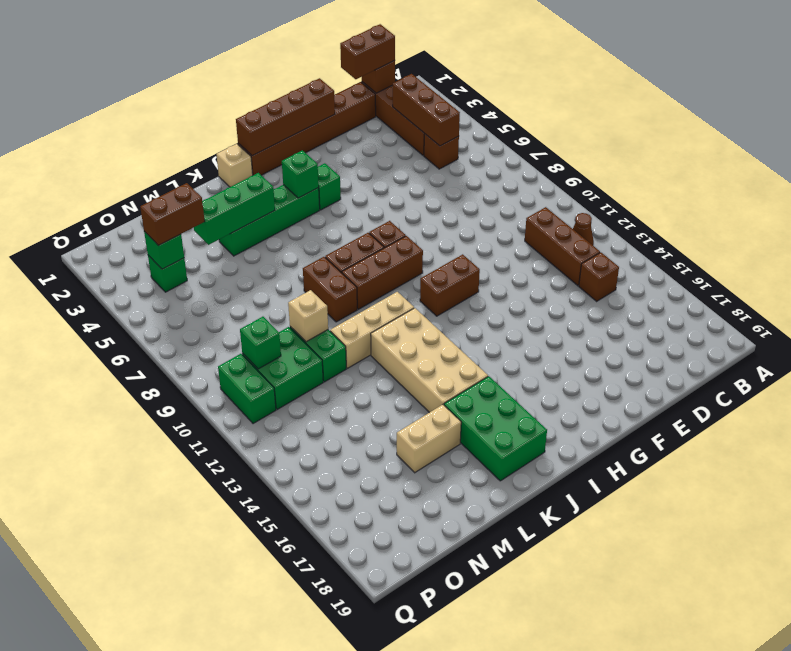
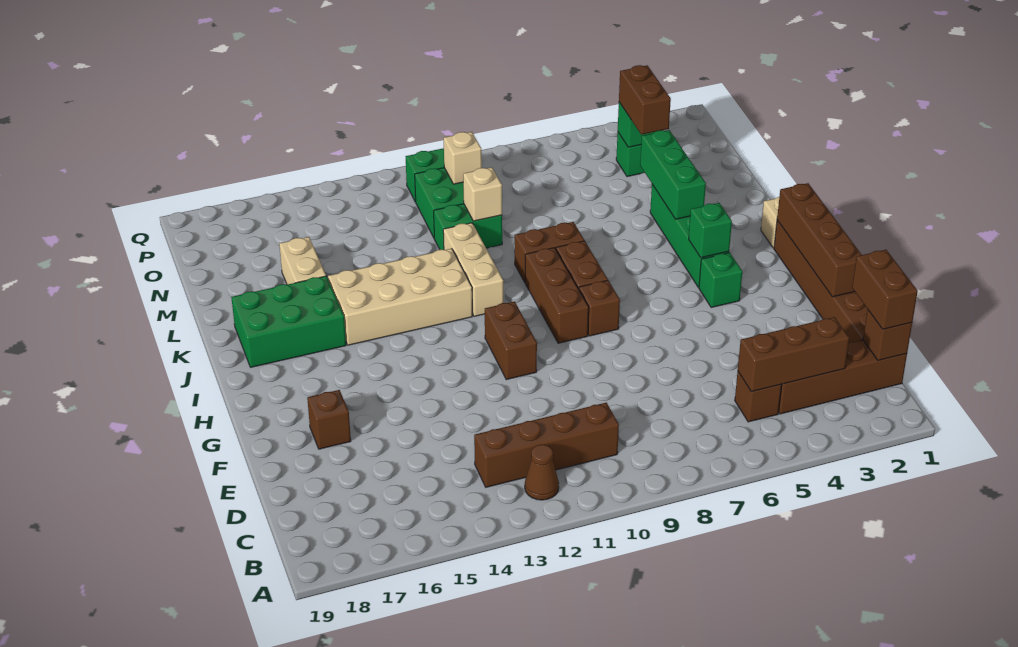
brown brick C11:C13 level 1 -> brown brick C10:C13 level 1
brown brick C14 level 1 -> brown brick F17 level 1
green brick O10 level 2 -> tan brick O10 level 2

